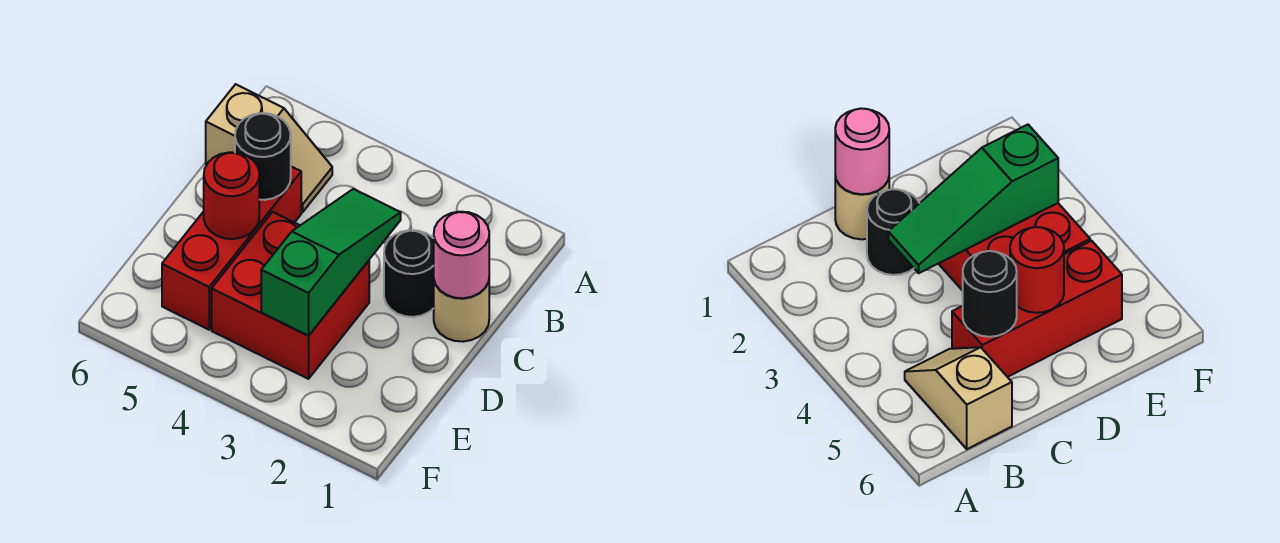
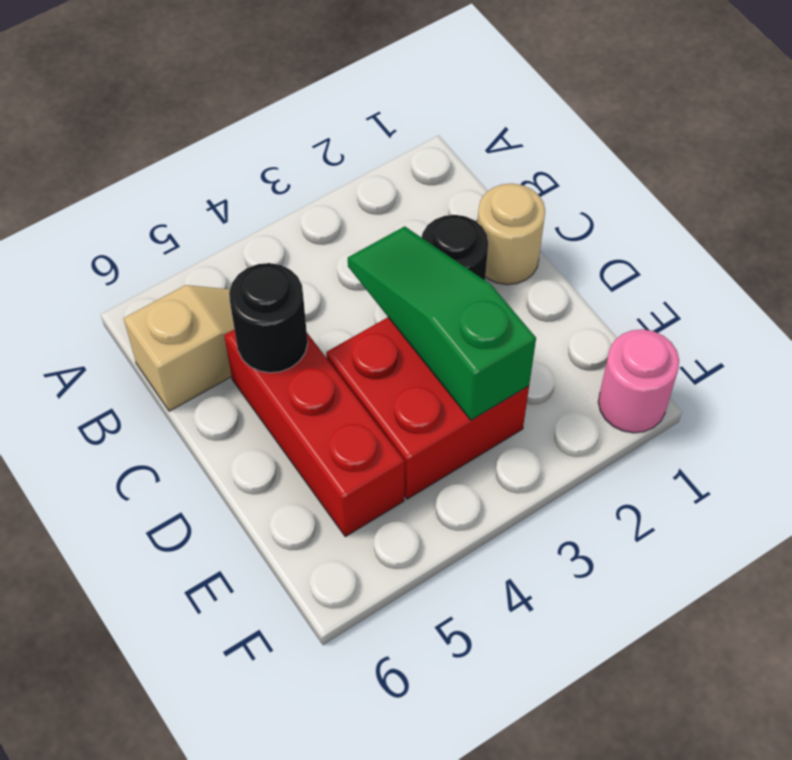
pink round brick C1 level 2 -> pink round brick F1 level 1
red round brick D5 level 2 -> none

